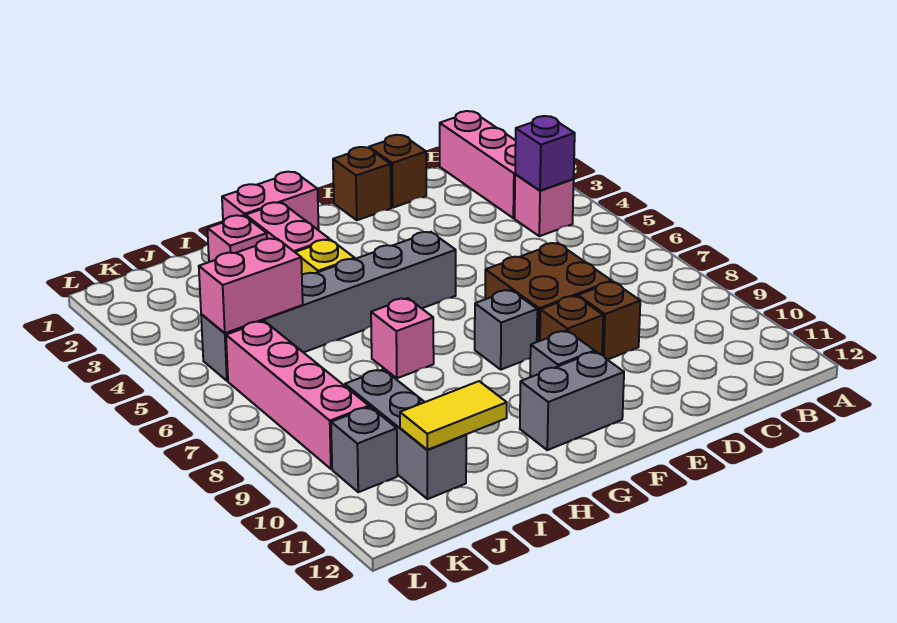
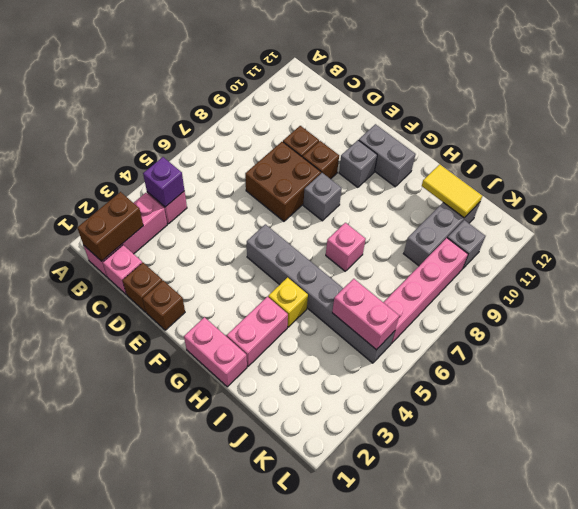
none -> brown brick B1:B2 level 2
pink brick I2 level 1 -> pink brick C1 level 1

